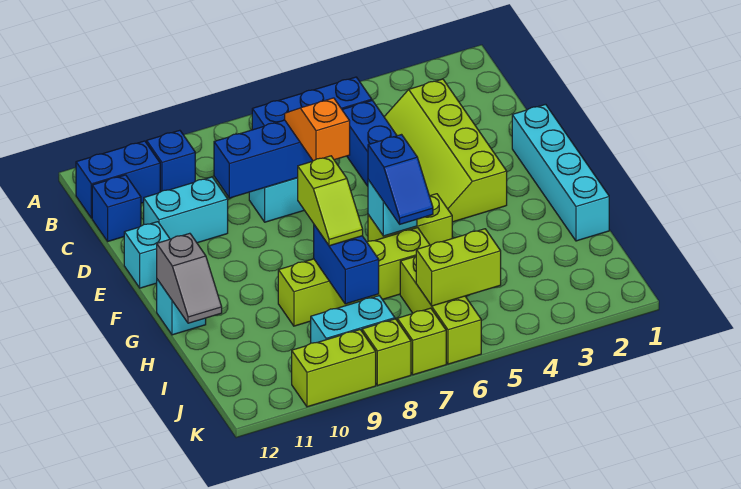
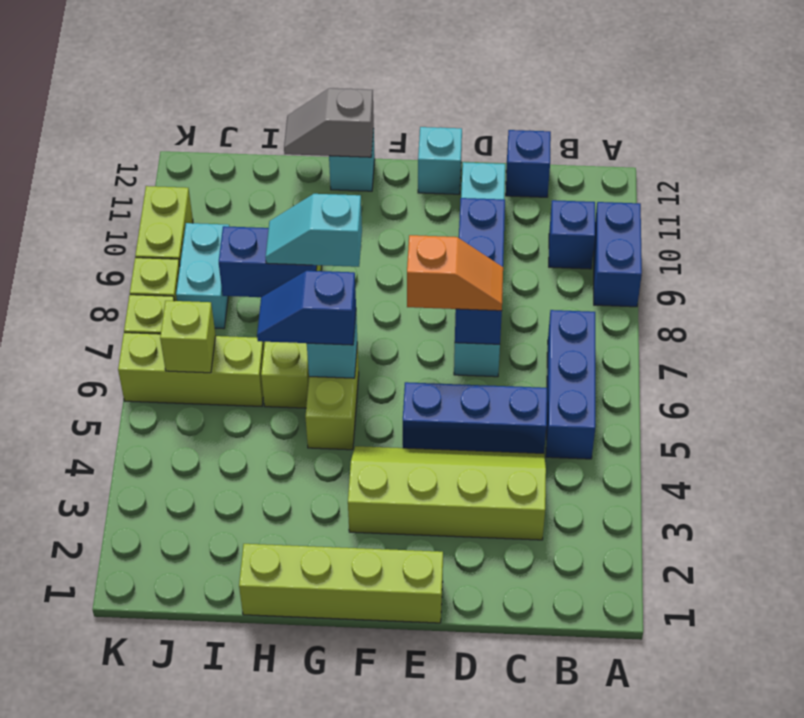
blue brick B11:B12 level 1 -> blue brick A9:A10 level 1
cyan brick E1:H1 level 1 -> lime brick E1:H1 level 1
lime slope G8:H8 level 3 top G -> cyan slope G8:H8 level 3 top G
lime brick J5:J6 level 2 -> lime brick J6 level 2

